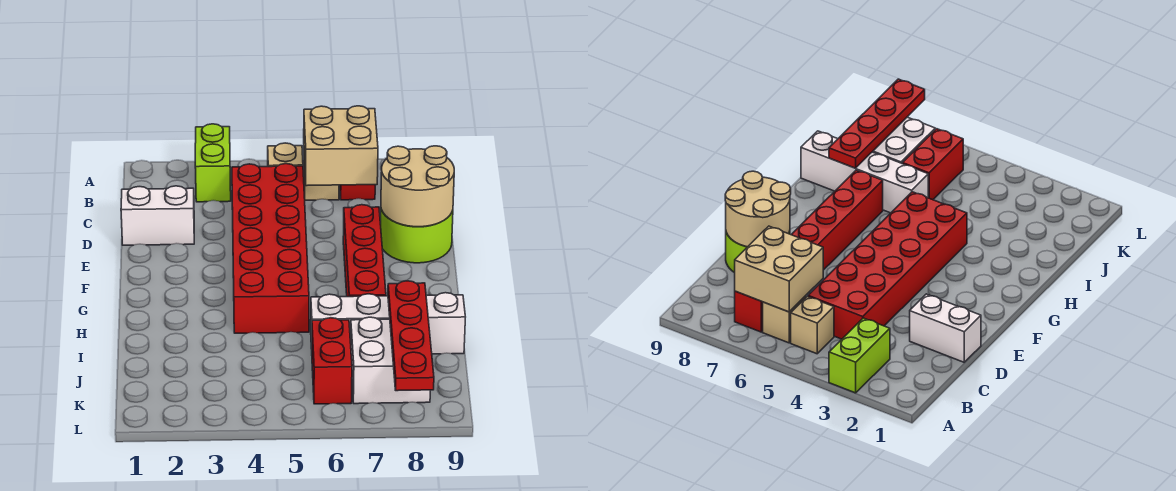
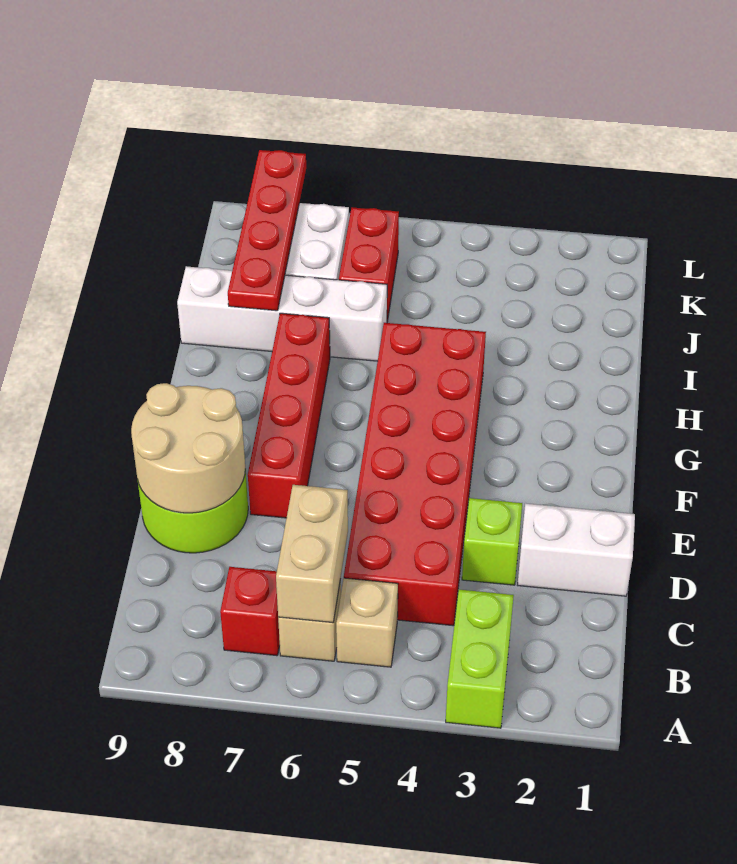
tan brick B6:C7 level 2 -> tan brick B6:C6 level 2
none -> lime brick D3 level 1

